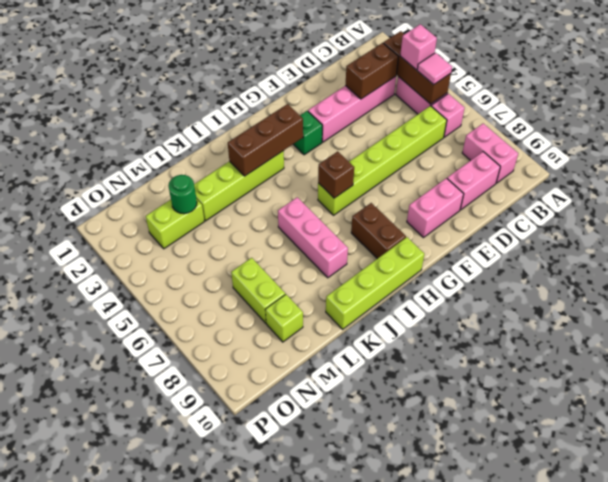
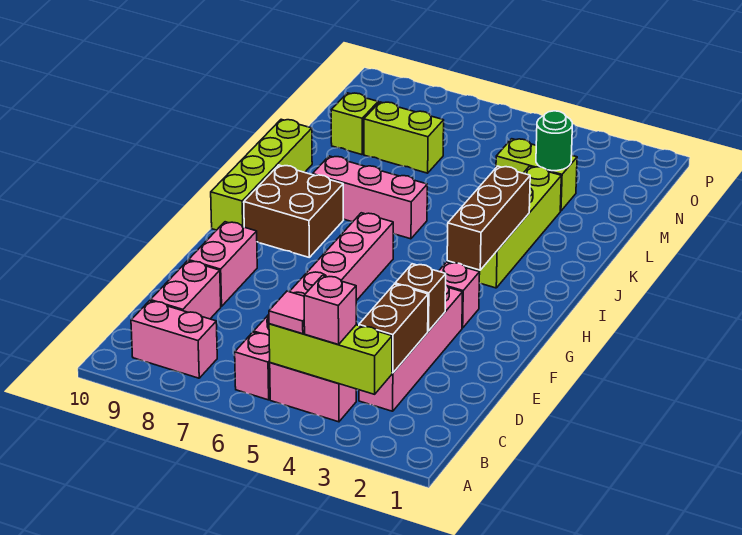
brown brick B3:B5 level 2 -> lime brick B3:B5 level 2
lime brick C6:H6 level 1 -> pink brick C6:H6 level 1
green brick G3 level 1 -> pink brick G3 level 1
brown brick H6 level 2 -> brown brick E3 level 2
brown brick H8:H9 level 1 -> brown brick H8:I9 level 1
lime brick M3:N3 level 1 -> lime brick M3:M4 level 1

